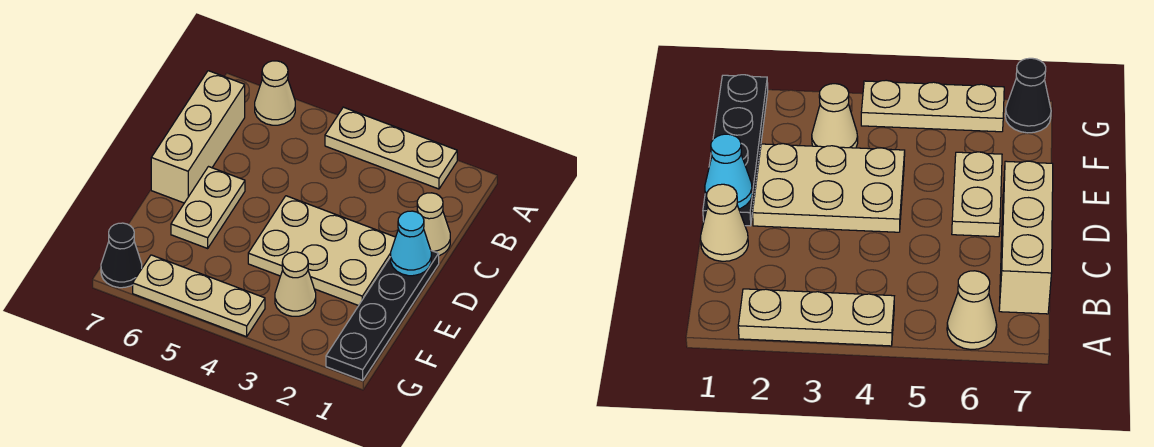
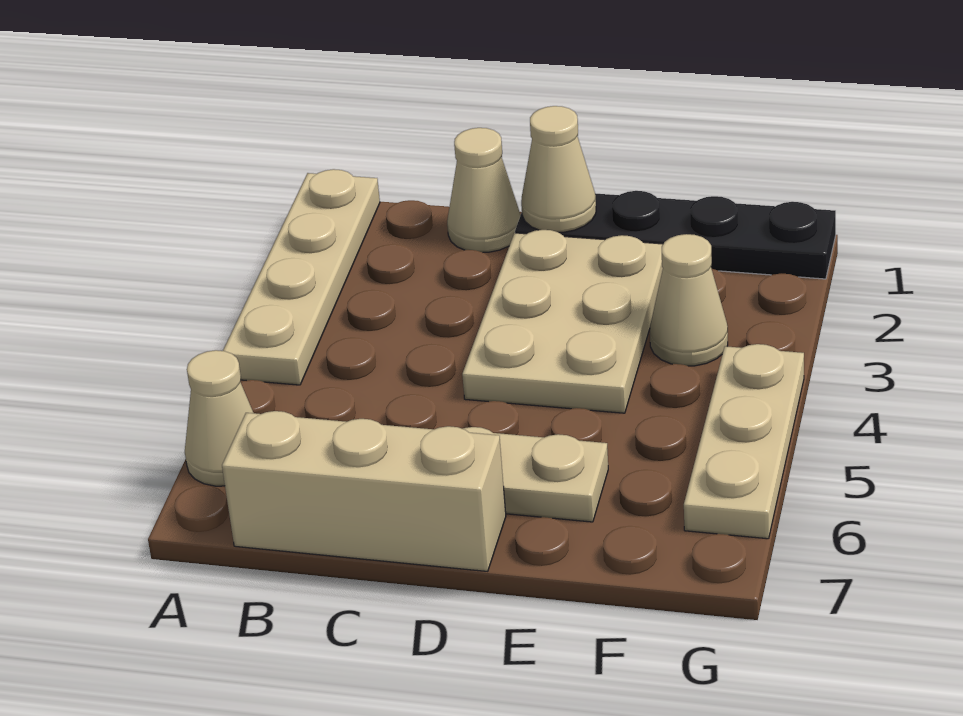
tan plate A2:A4 level 1 -> tan plate A1:A4 level 1
cyan cone D1 level 2 -> tan cone D1 level 2
black cone G7 level 1 -> none

